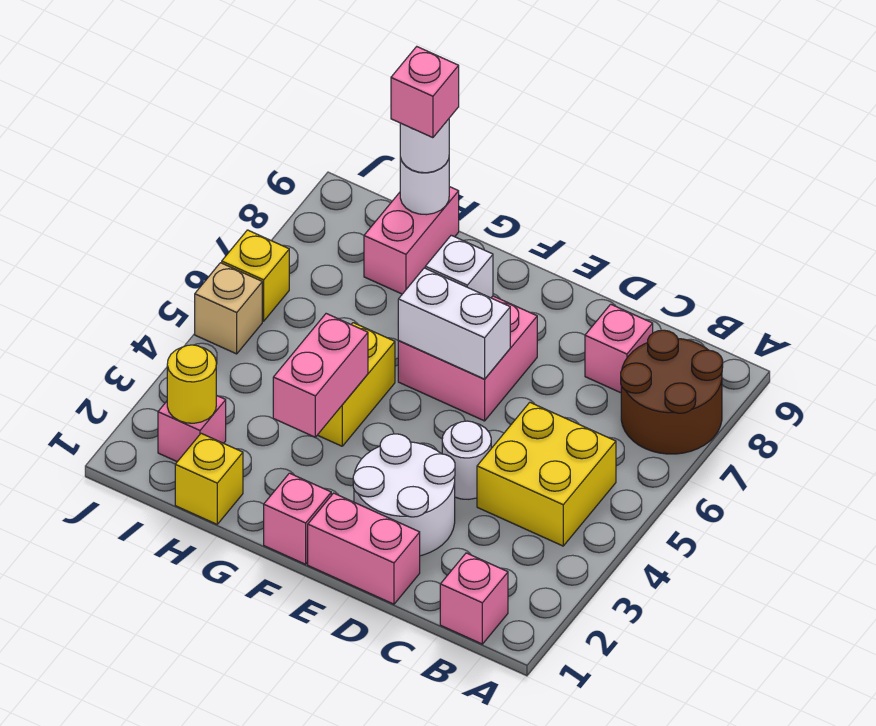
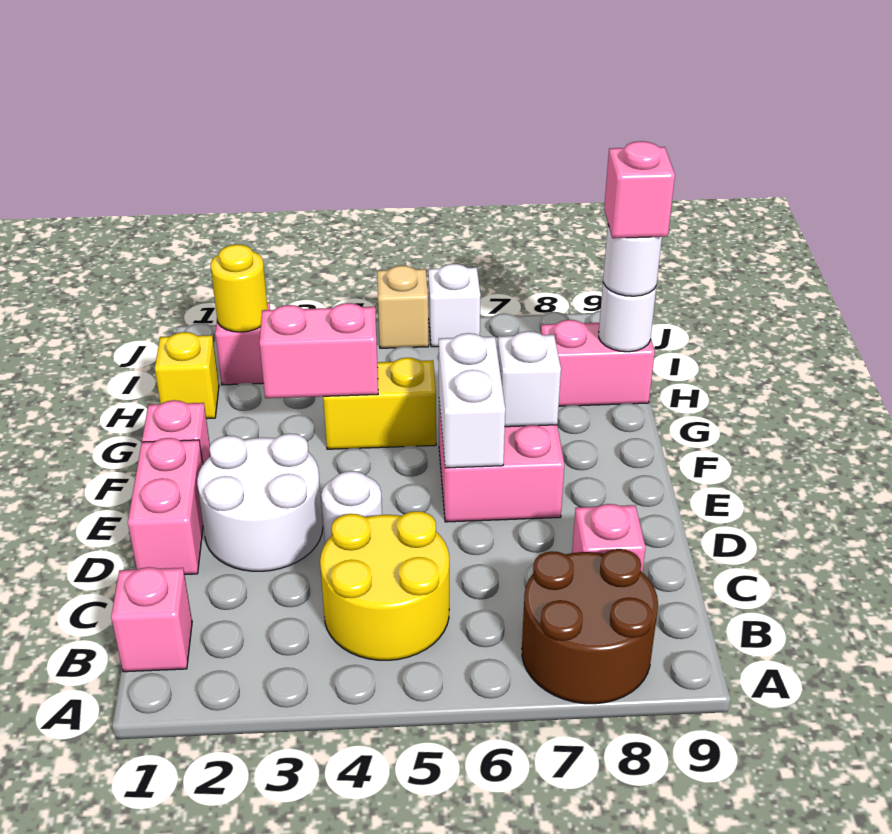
yellow brick B4:C5 level 1 -> yellow round brick B4:C5 level 1
yellow brick J6 level 1 -> white brick J6 level 1

